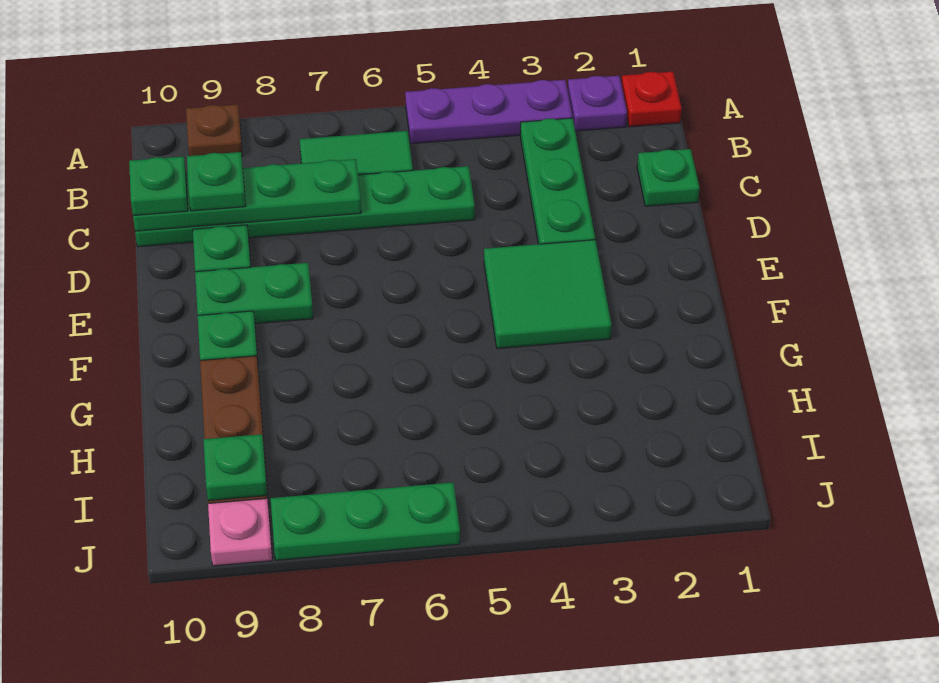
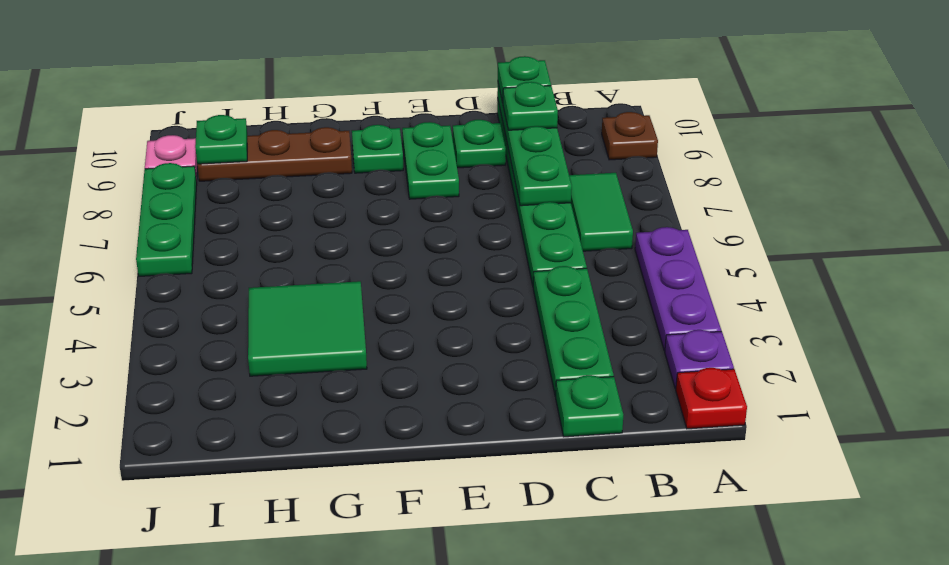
green plate B3:D3 level 1 -> green plate C2:C4 level 1
green tile E3:F4 level 1 -> green tile G3:H4 level 1

